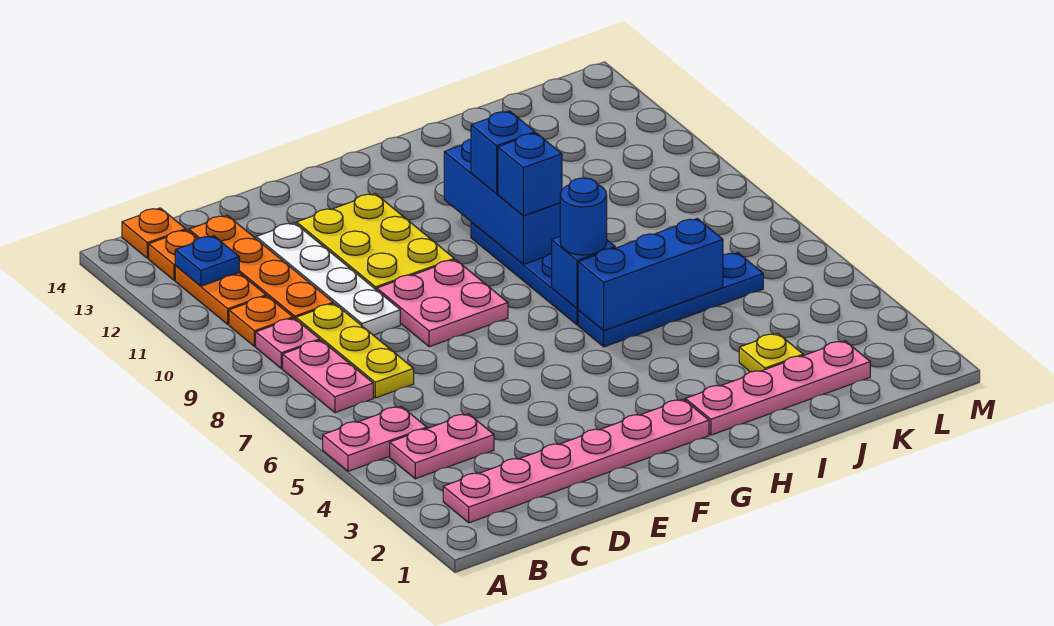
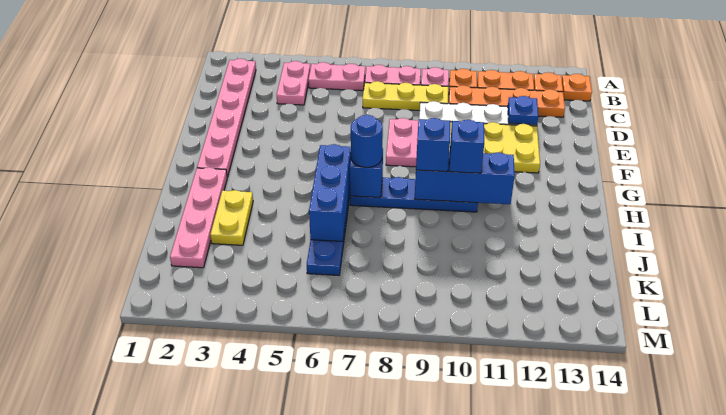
pink plate A5:B5 level 1 -> pink plate B5:B6 level 1
blue plate B12 level 2 -> blue plate D12 level 2
yellow plate J3 level 1 -> yellow plate I3:J3 level 1

